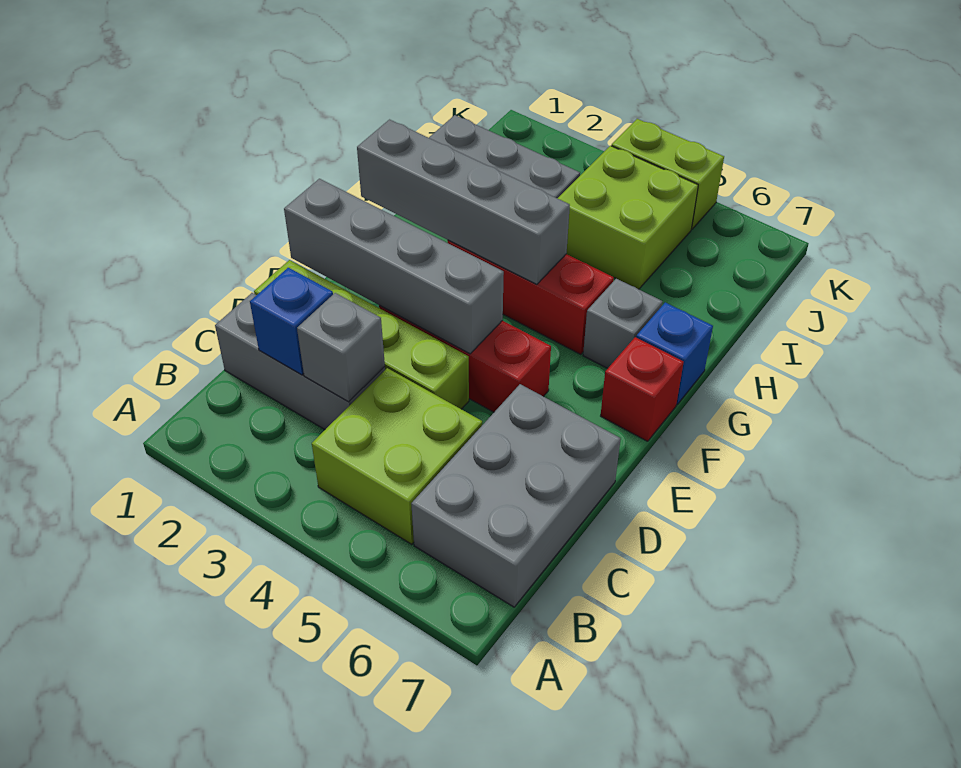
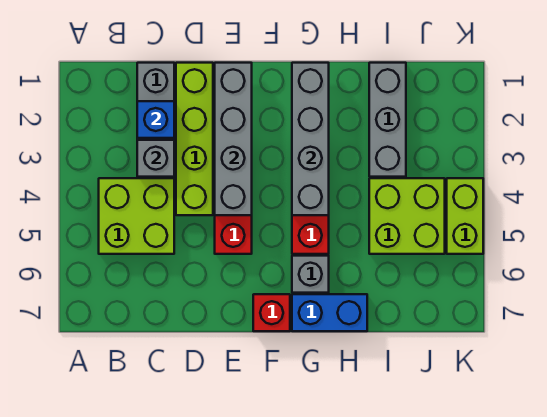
grey brick B6:D7 level 1 -> none
blue brick G7 level 1 -> blue brick G7:H7 level 1

